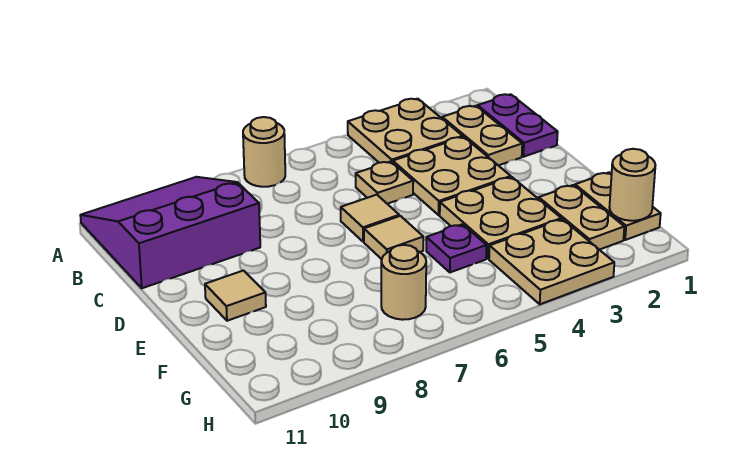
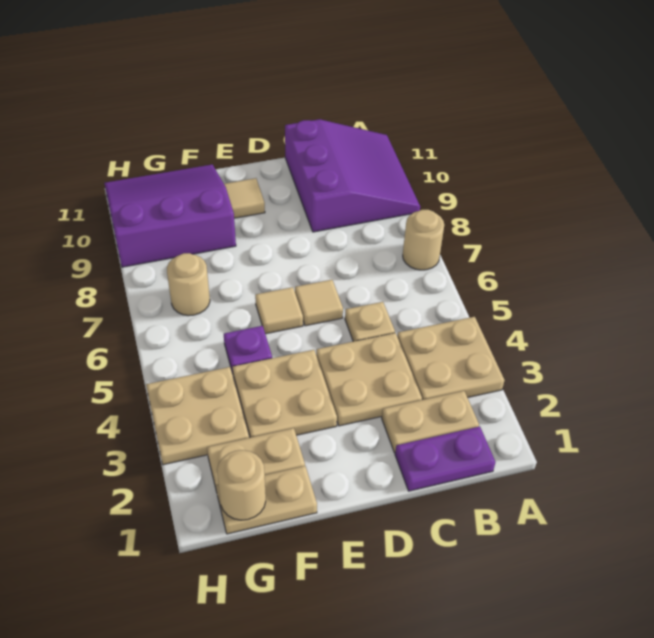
none -> purple slope F9:H11 level 1 top 9

